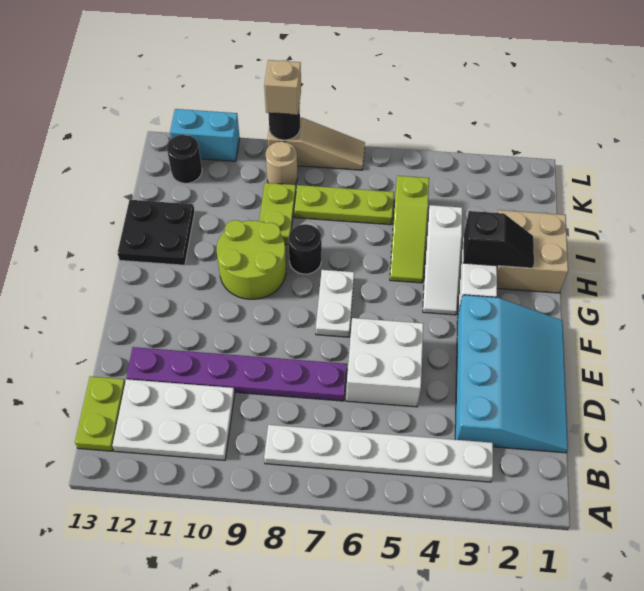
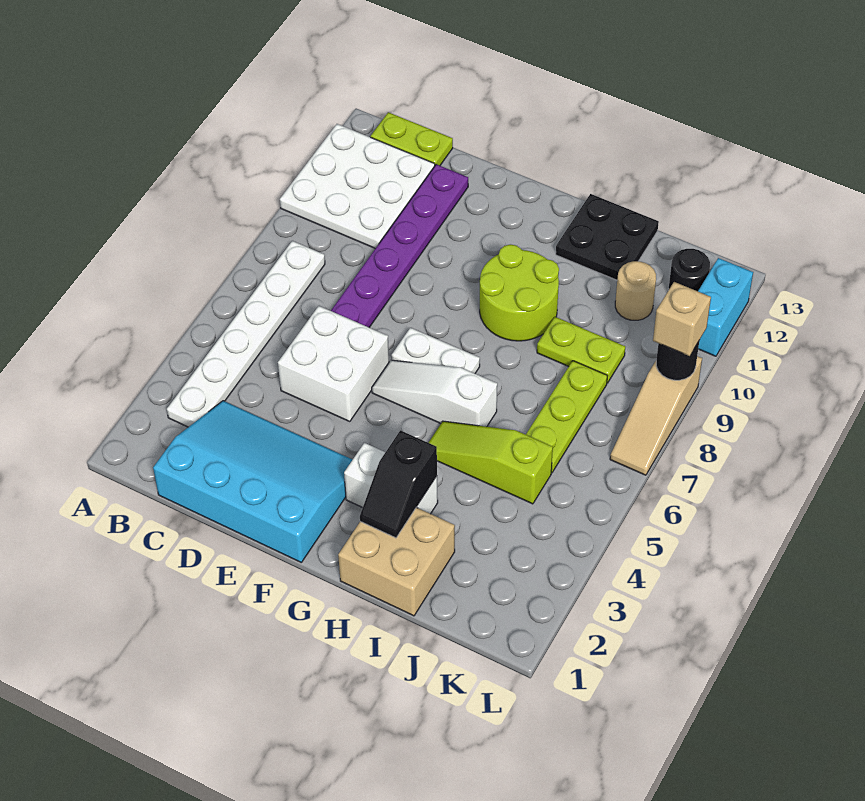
white plate B10:C12 level 1 -> white plate A10:C12 level 1
cyan slope C1:F3 level 1 top 3 -> cyan slope C1:F3 level 1 top 1
white slope G4:I4 level 1 top I -> white slope F6:H6 level 1 top H
black round brick H8 level 1 -> none
tan round brick K9 level 1 -> tan round brick J11 level 1

